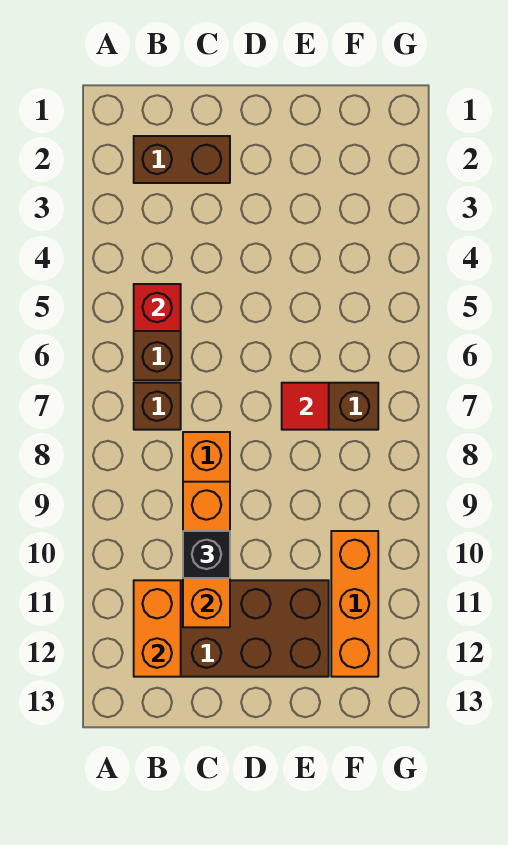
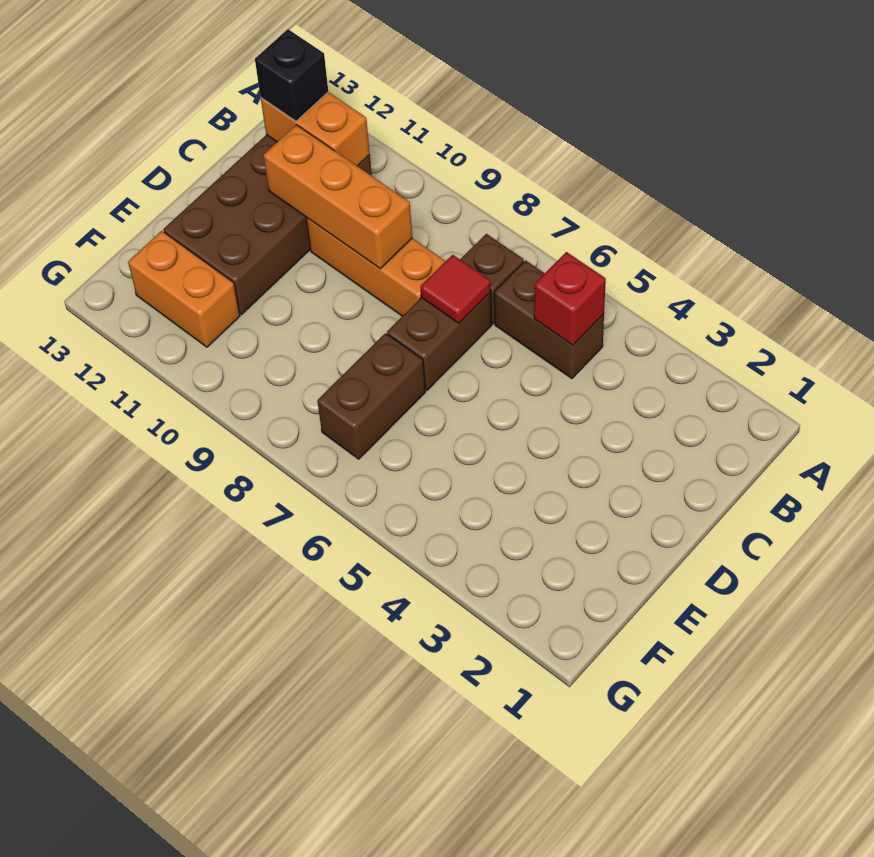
brown brick B2:C2 level 1 -> brown brick C7:D7 level 1
black brick C10 level 3 -> black brick B12 level 3
red tile E7 level 2 -> red tile C7 level 2
orange brick F10:F12 level 1 -> orange brick F11:F12 level 1

